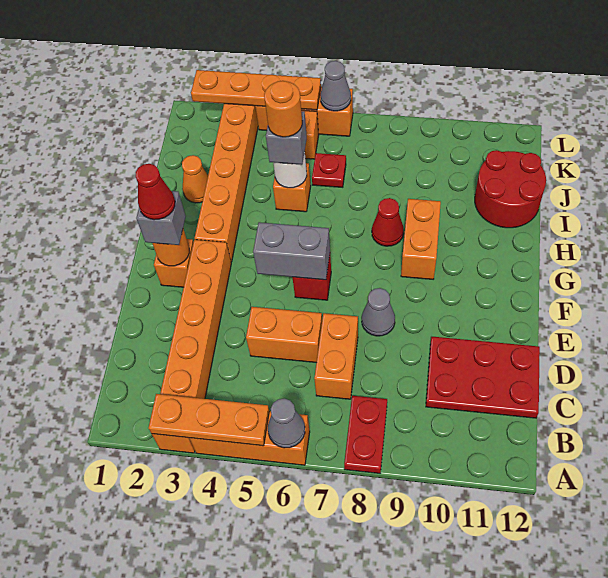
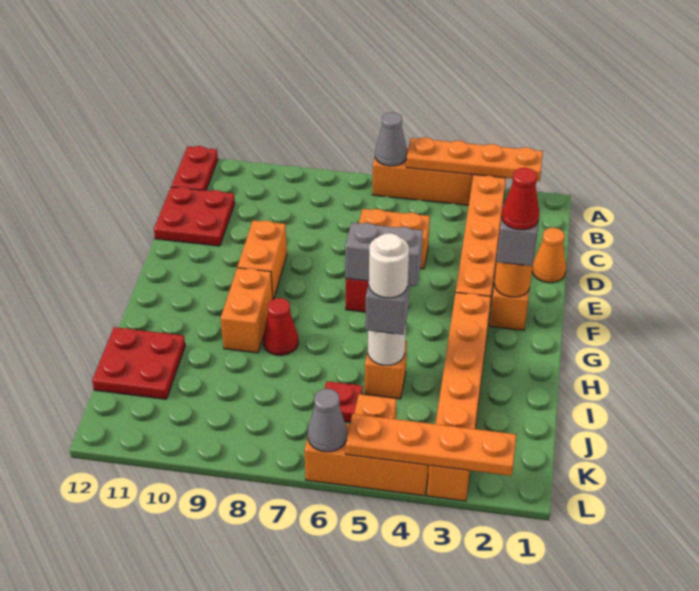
orange plate A3:A5 level 2 -> orange plate A2:A5 level 2
red plate A8:B8 level 1 -> red plate A12:B12 level 1
orange brick C7:D7 level 1 -> orange brick E9:F9 level 1
red plate C10:D12 level 1 -> red plate C11:D12 level 1
grey cone E8 level 1 -> none
orange cone I2 level 1 -> orange cone D1 level 1
orange round brick I5 level 4 -> white round brick I5 level 4
red round brick I11:J12 level 1 -> red plate I11:J12 level 1

